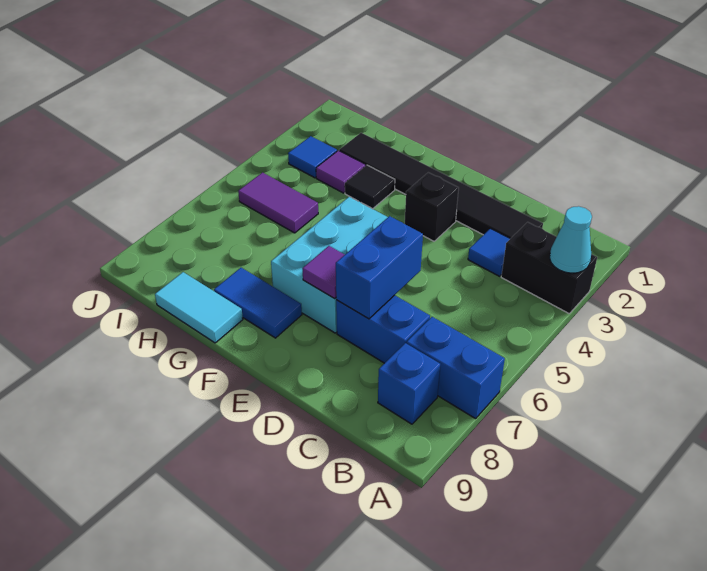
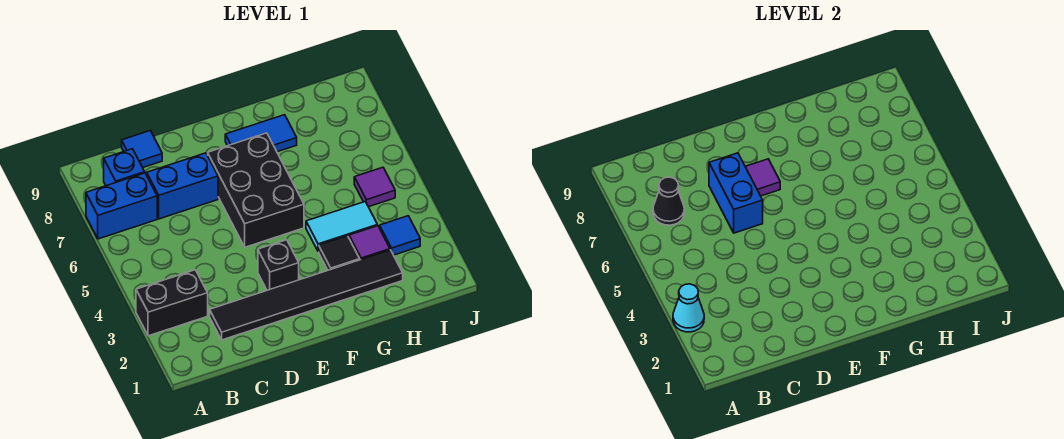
none -> black cone B7 level 2
blue tile C3 level 1 -> blue tile C9 level 1
cyan brick E5:F7 level 1 -> black brick E5:F7 level 1
cyan tile G9:H9 level 1 -> cyan tile G4:H4 level 1
purple tile H5:I5 level 1 -> purple tile I5 level 1

